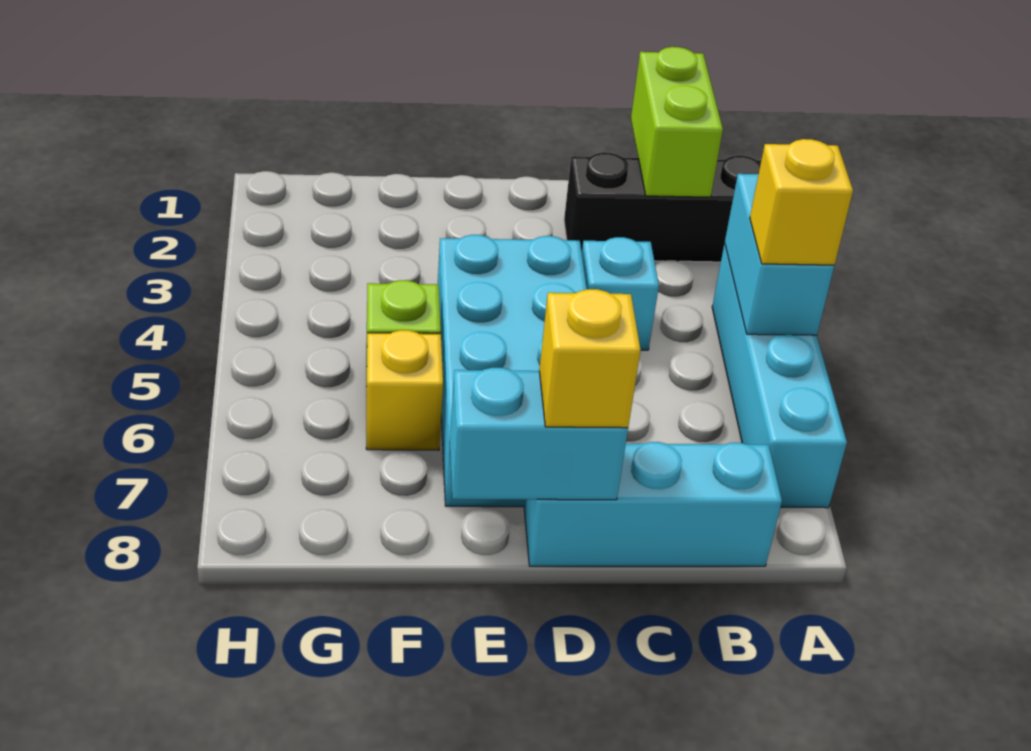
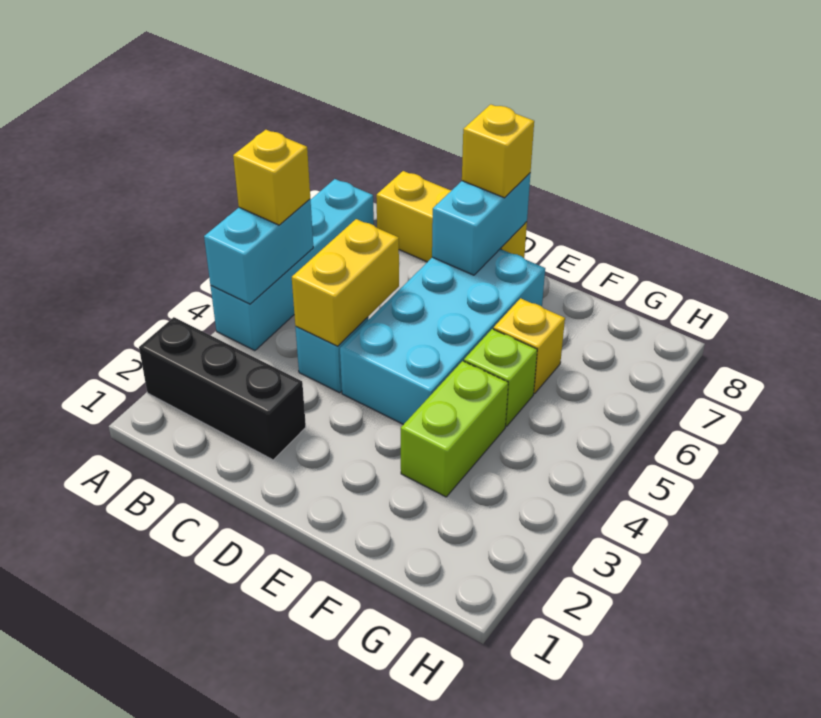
lime brick B1:B2 level 2 -> lime brick F3:F4 level 1
cyan brick B8:D8 level 1 -> yellow brick B8:D8 level 1
none -> yellow brick C4:C5 level 2
cyan brick D8:E8 level 2 -> cyan brick D7:D8 level 2

